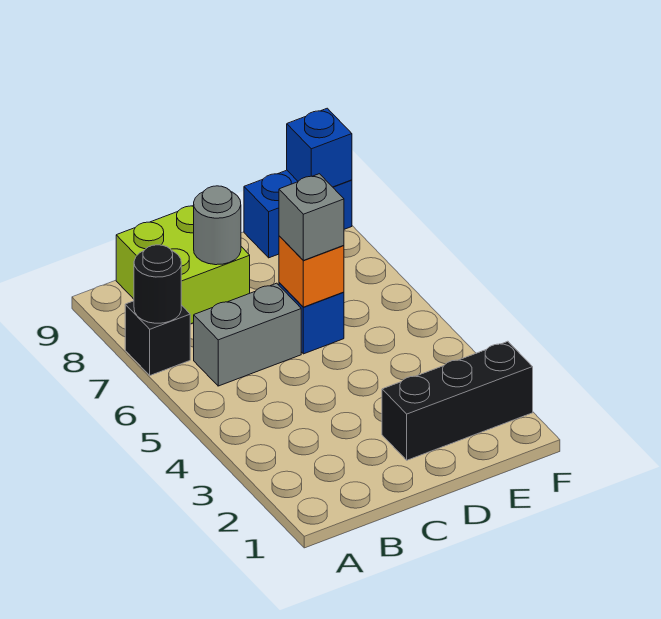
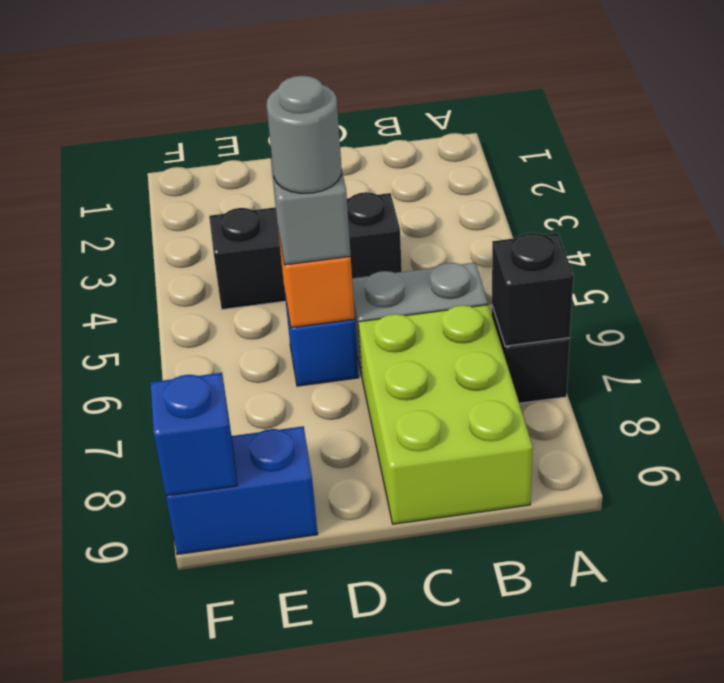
black round brick A7 level 2 -> black brick A7 level 2
lime brick B8:C9 level 1 -> lime brick B7:C9 level 1
grey round brick C8 level 2 -> grey round brick D6 level 4
black brick D2:F2 level 1 -> black brick C4:E4 level 1

